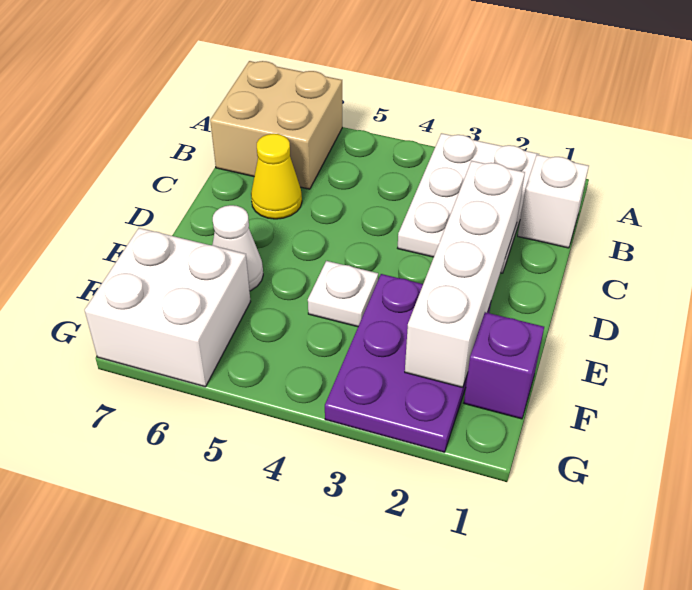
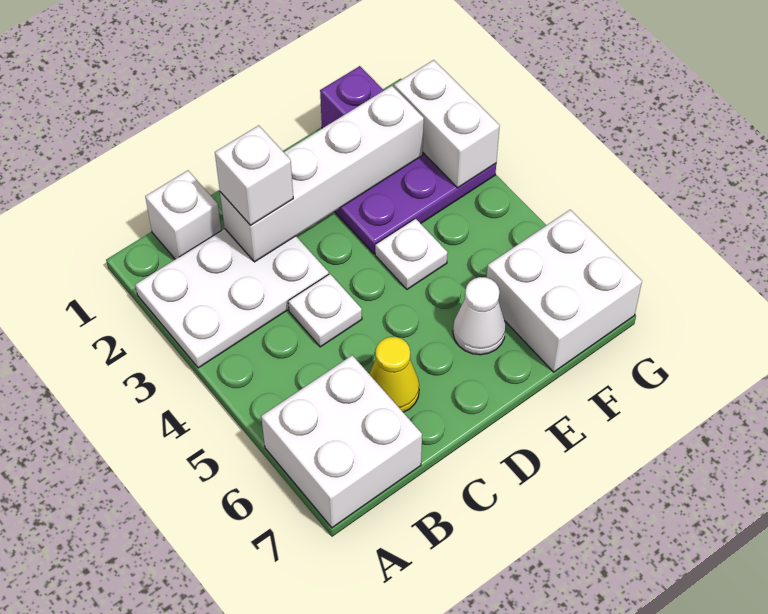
tan brick A6:B7 level 1 -> white brick A6:B7 level 1
none -> white brick C2 level 3
none -> white plate C4 level 1
none -> white brick G2:G3 level 2

